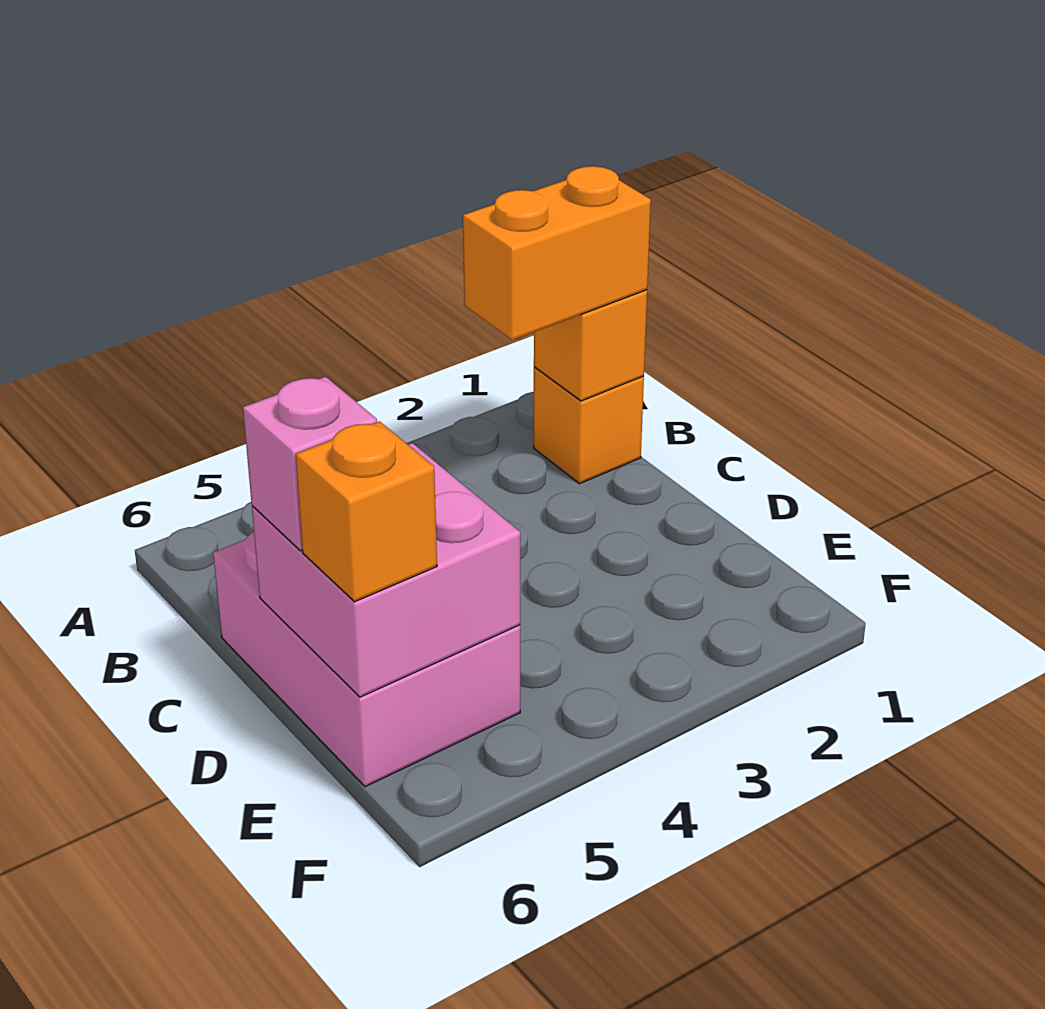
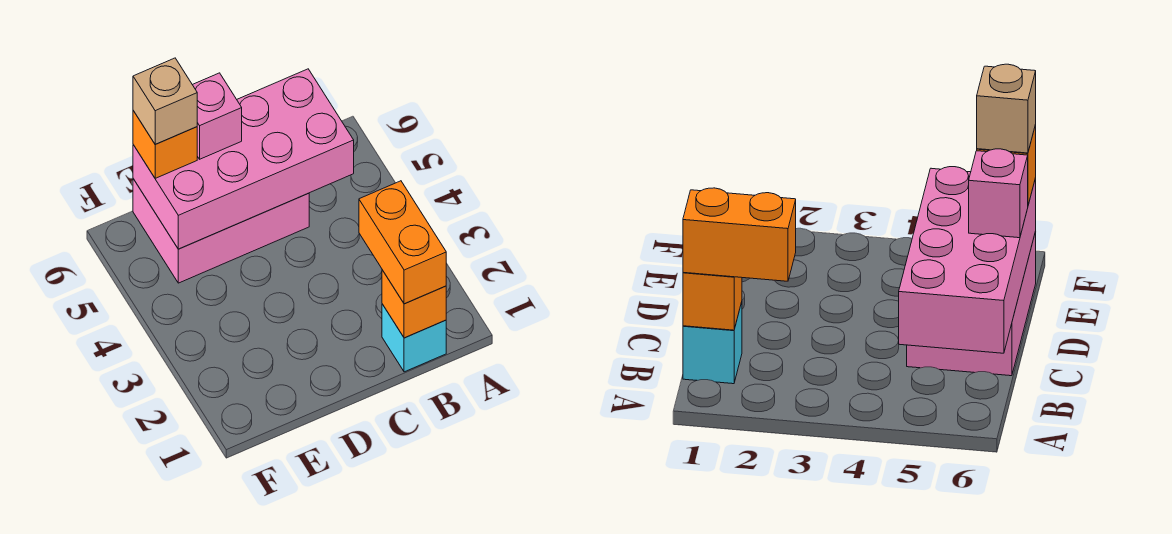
orange brick B1 level 1 -> cyan brick B1 level 1
pink brick D5:E6 level 2 -> pink brick B5:E6 level 2
none -> tan brick E6 level 4

